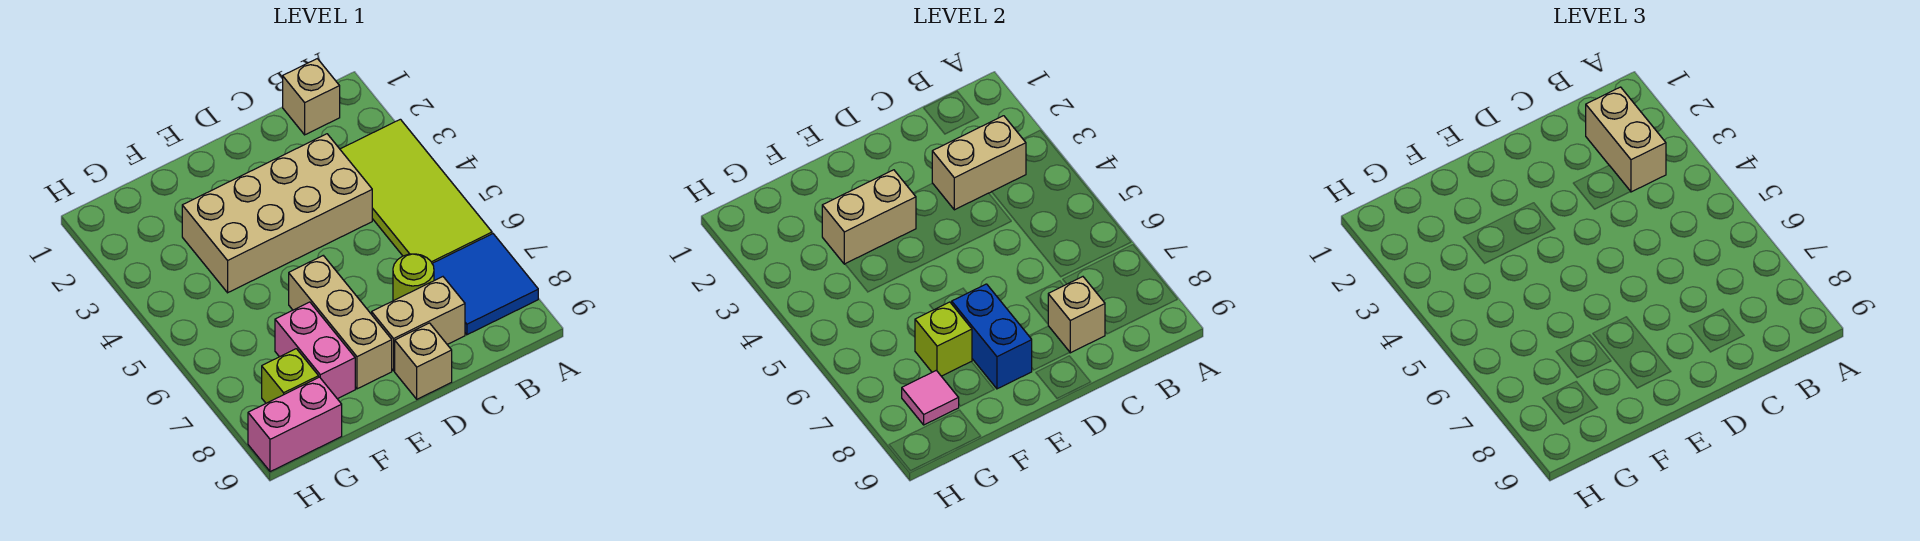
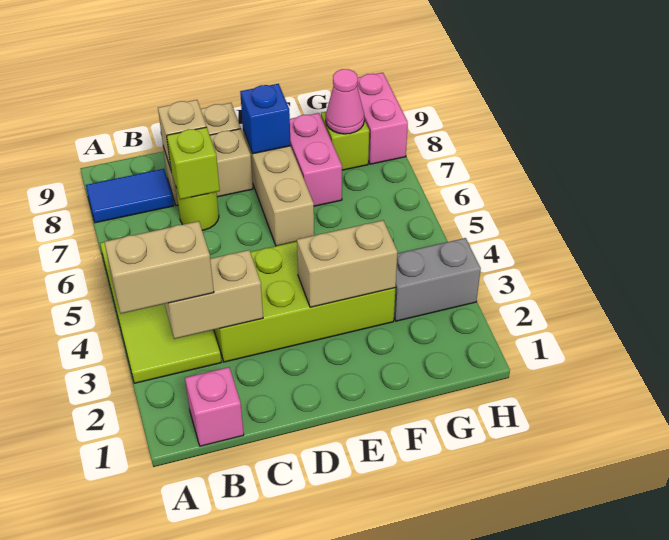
blue tile A7:B8 level 1 -> blue tile A8:B8 level 1
tan brick B1 level 1 -> pink brick B1 level 1
tan brick B2:B3 level 3 -> tan brick A3:B3 level 3
tan brick C3:F4 level 1 -> lime brick C3:F4 level 1
blue brick E7:E8 level 2 -> blue brick E8 level 2
lime brick F7 level 2 -> lime brick C7 level 2
none -> grey brick G3:H3 level 1
pink tile G8 level 2 -> pink cone G8 level 2
pink brick G9:H9 level 1 -> pink brick H8:H9 level 1

